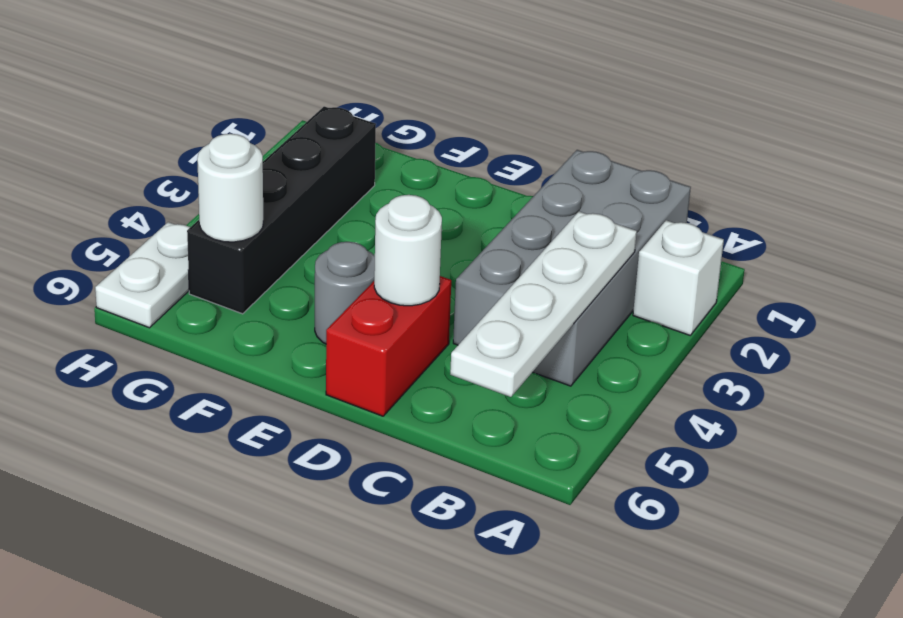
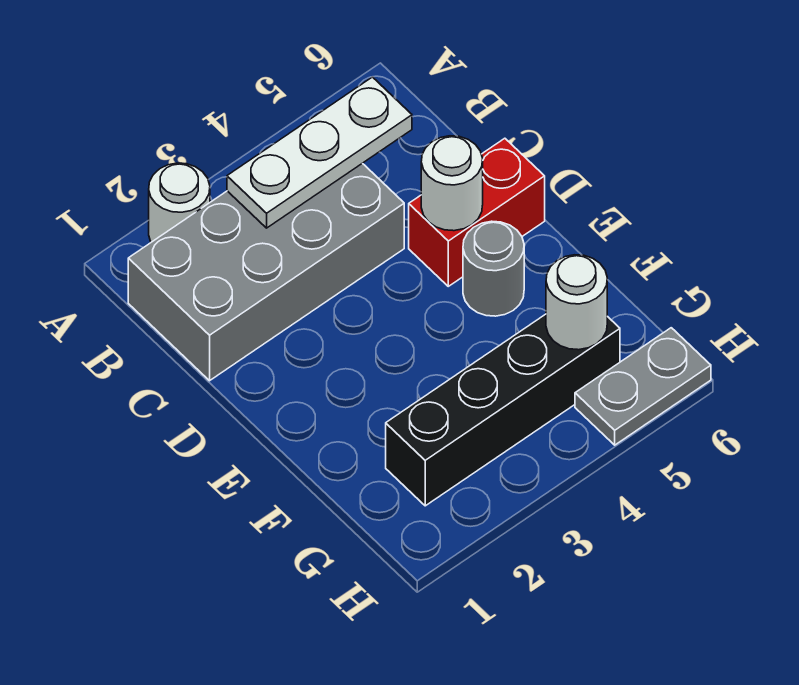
white brick A2 level 1 -> white round brick A2 level 1
white plate B3:B6 level 2 -> white plate B3:B5 level 2
white plate H5:H6 level 1 -> grey plate H5:H6 level 1

